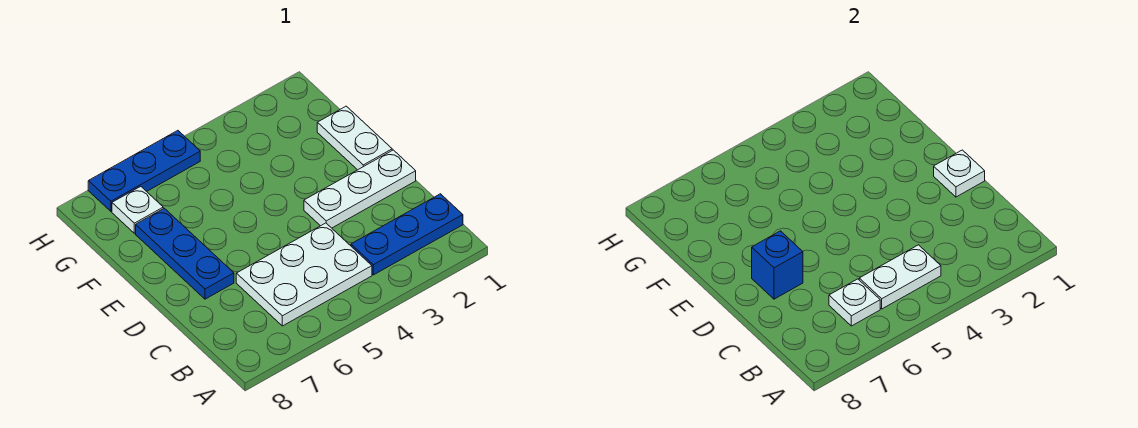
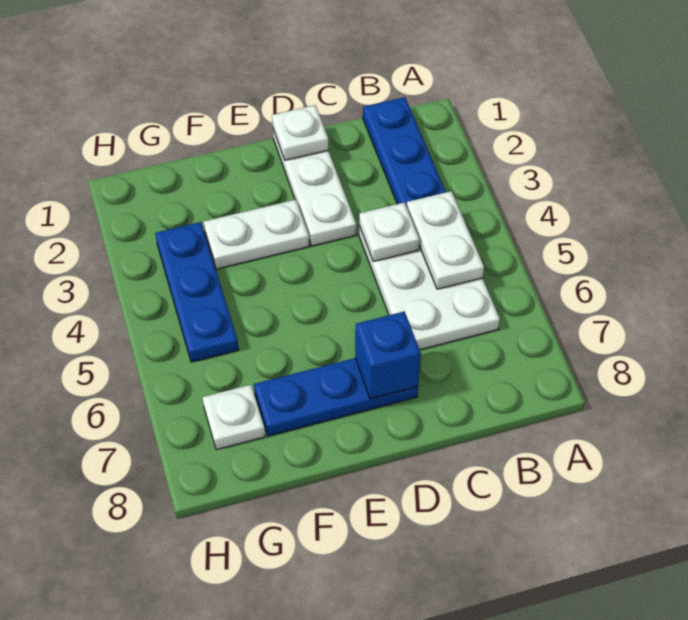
white plate B6 level 2 -> white plate C4 level 2
white plate E1:F1 level 1 -> white plate E3:F3 level 1
blue plate H5:H7 level 1 -> blue plate G3:G5 level 1

